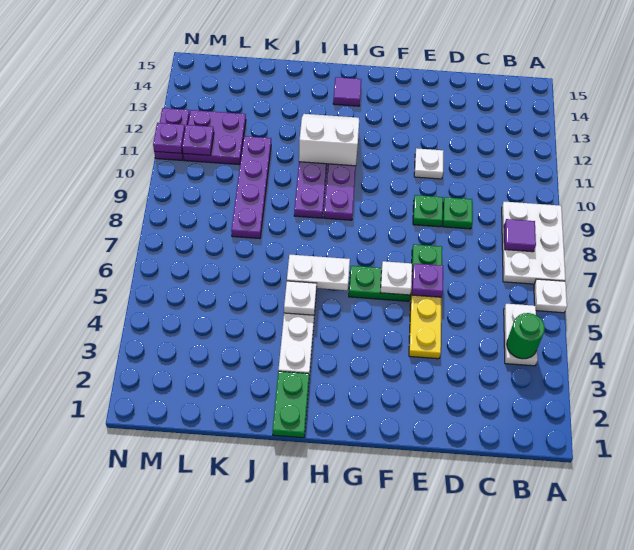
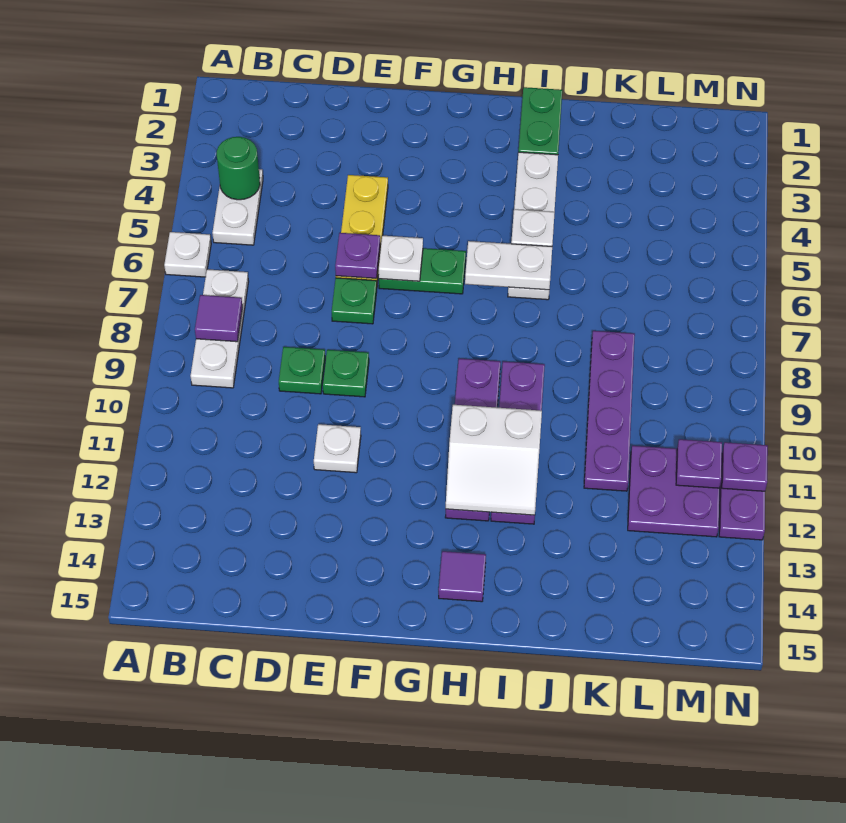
white plate A7:B9 level 1 -> white plate B7:B9 level 1

